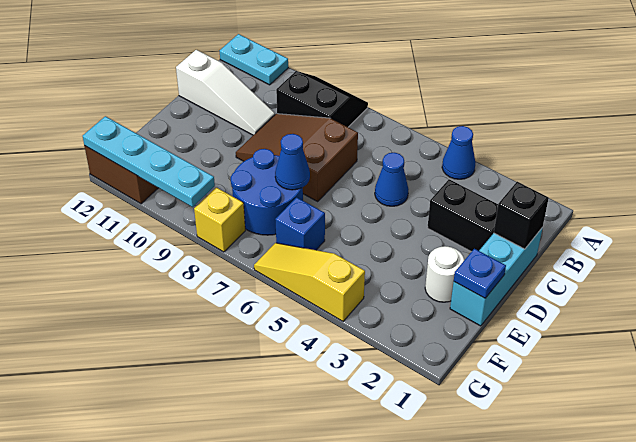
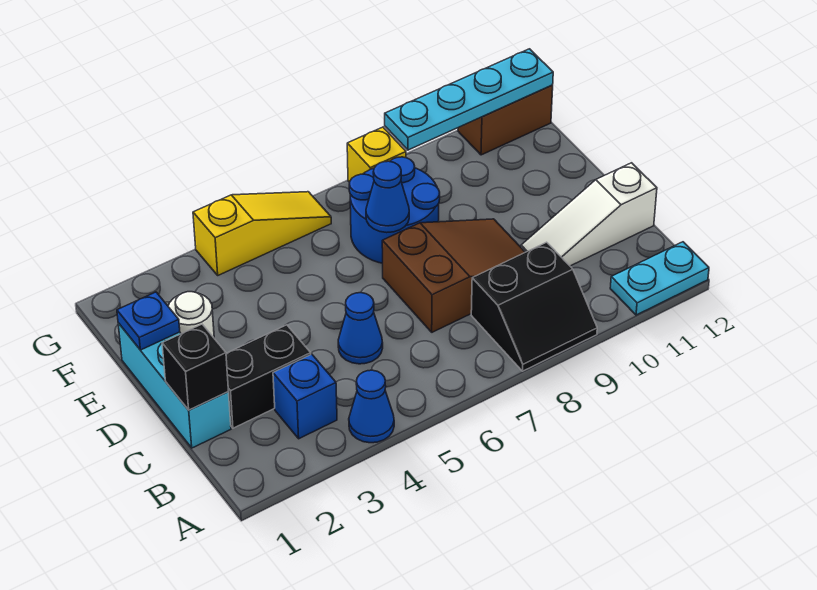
blue brick F6 level 1 -> blue brick B3 level 1

